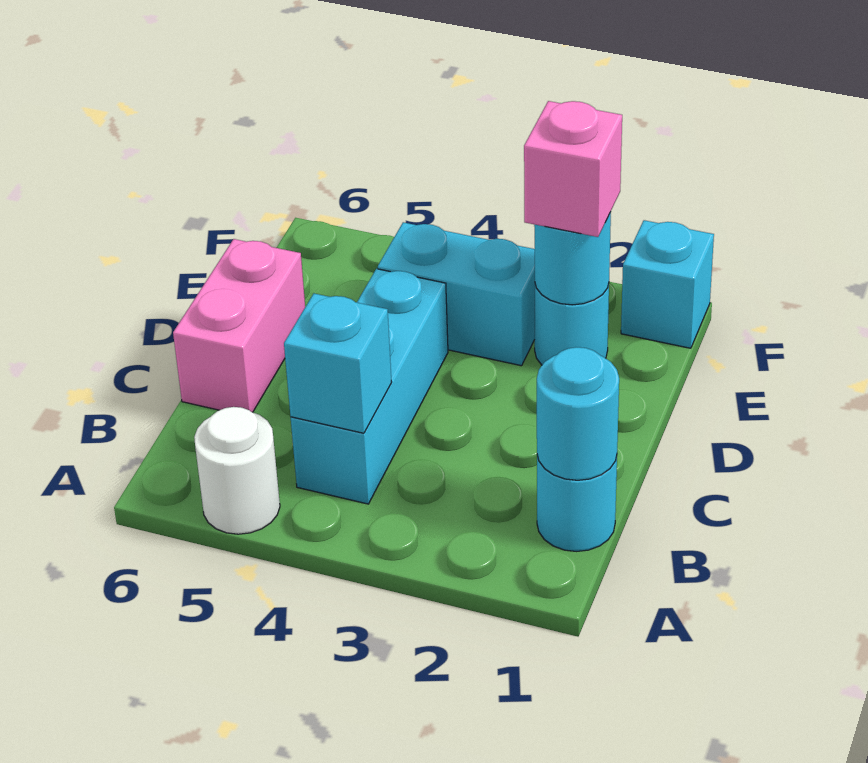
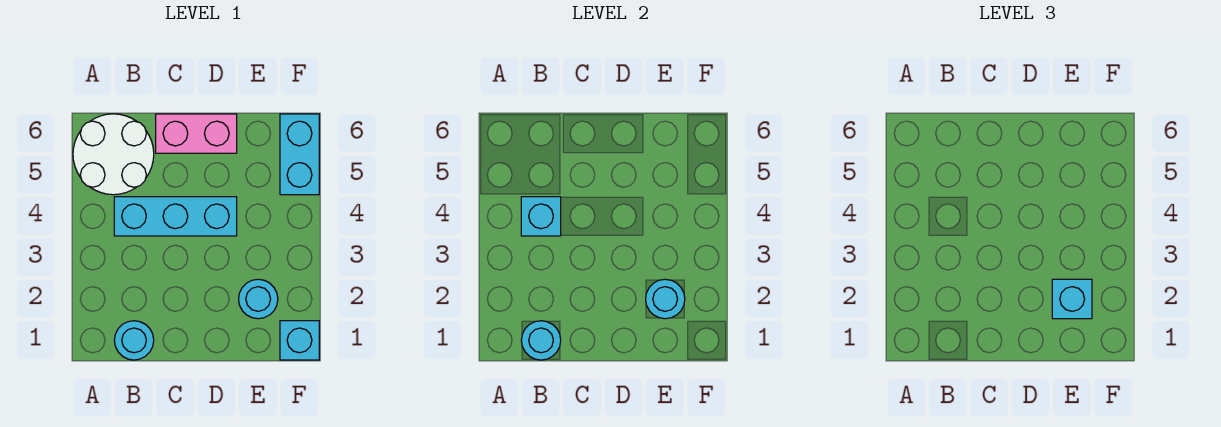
white round brick A5 level 1 -> white round brick A5:B6 level 1
pink brick E2 level 3 -> cyan brick E2 level 3
cyan brick E3:E4 level 1 -> cyan brick F5:F6 level 1

